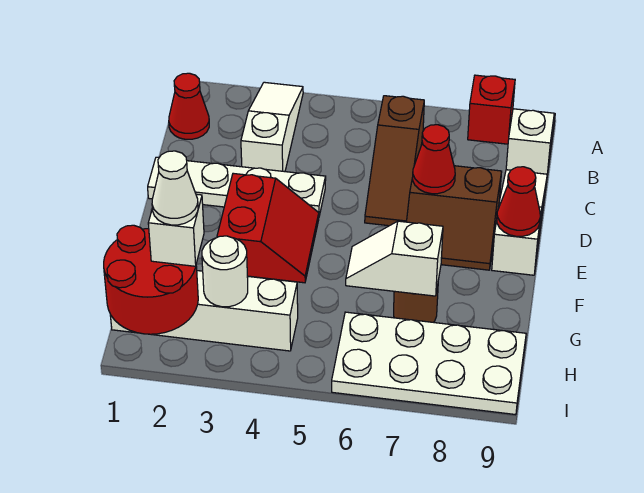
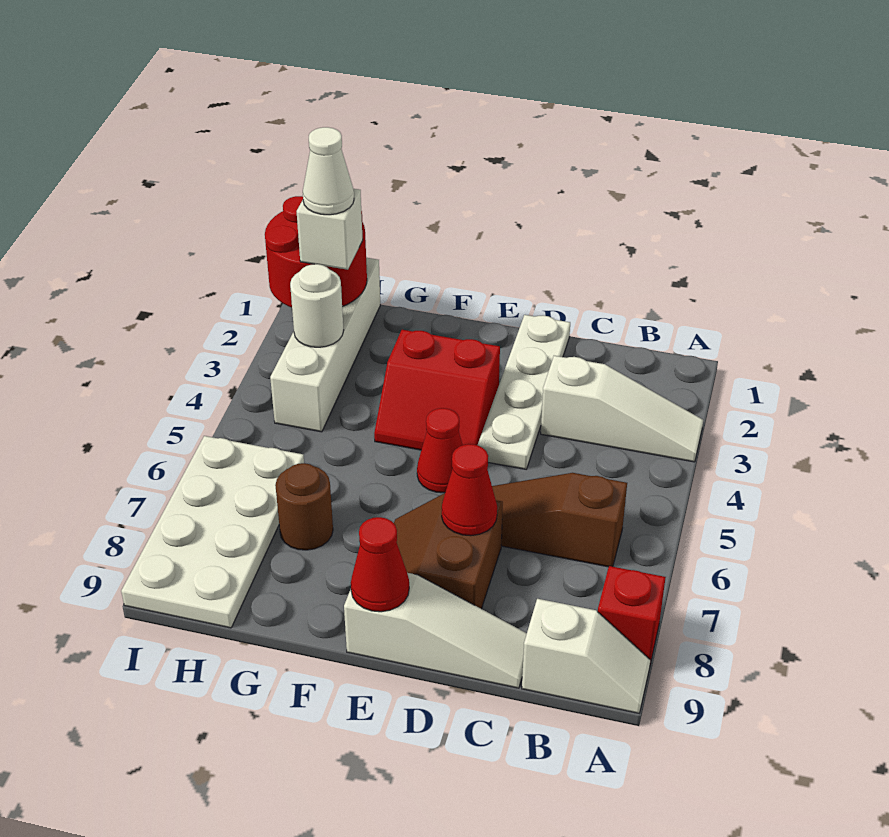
red cone B1 level 1 -> red cone E5 level 1
white slope G6:G7 level 2 top 7 -> none

